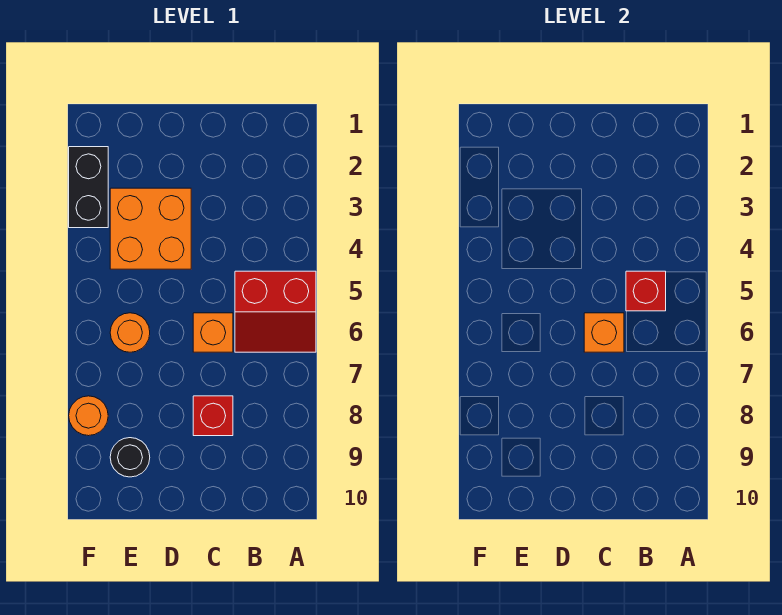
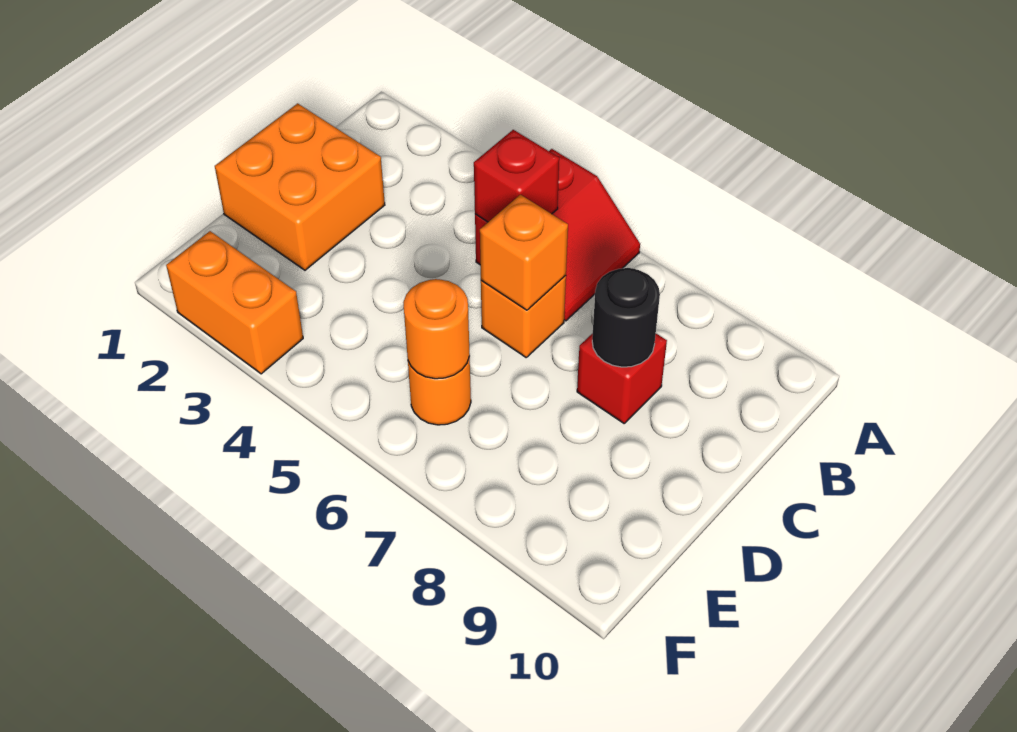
orange brick D3:E4 level 1 -> orange brick C1:D2 level 1
black round brick E9 level 1 -> black round brick C8 level 2
black brick F2:F3 level 1 -> orange brick F2:F3 level 1
orange round brick F8 level 1 -> orange round brick E6 level 2

